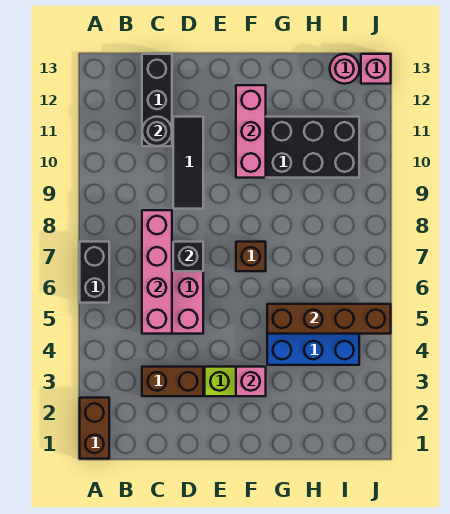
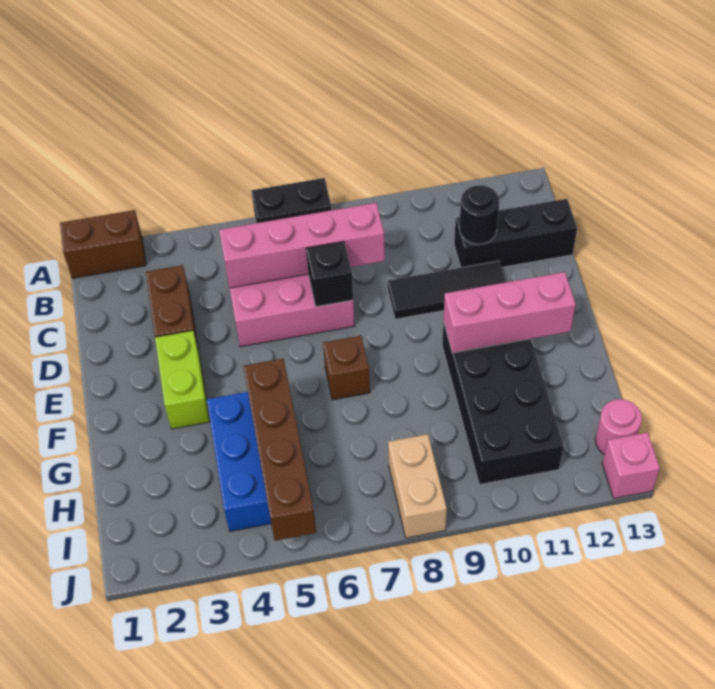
pink brick F3 level 2 -> none
none -> tan brick I8:J8 level 1

